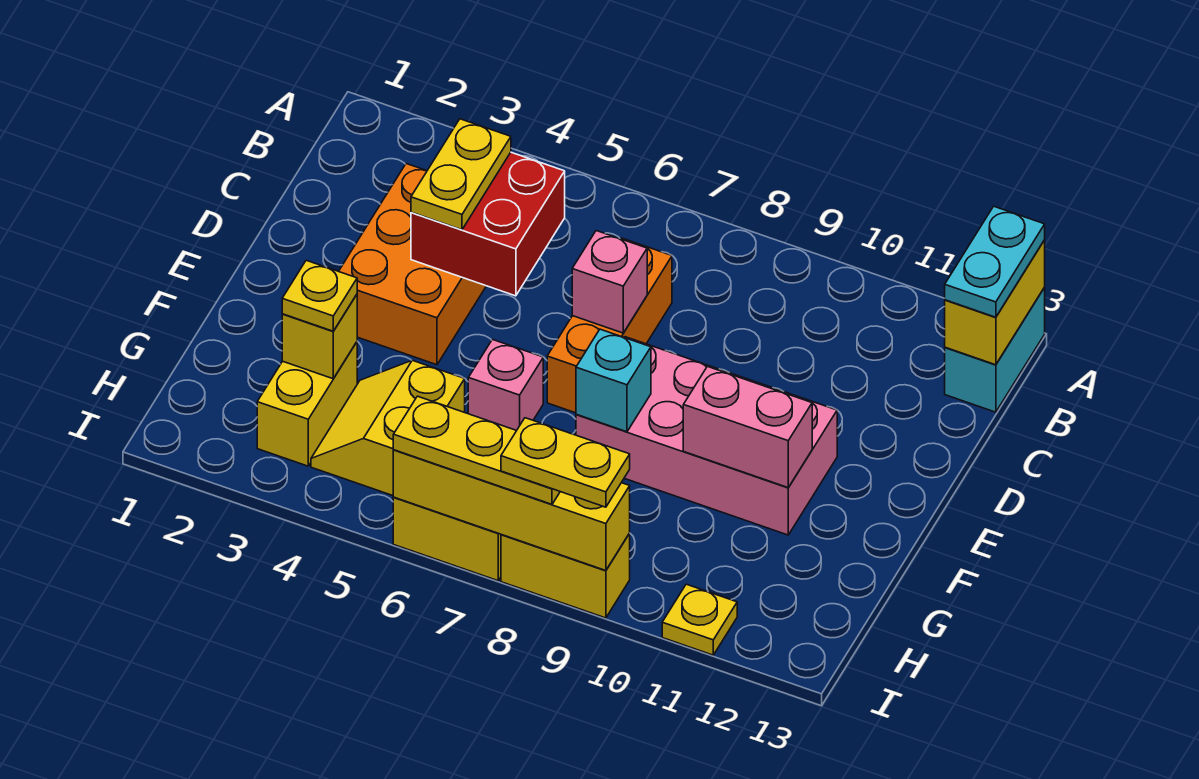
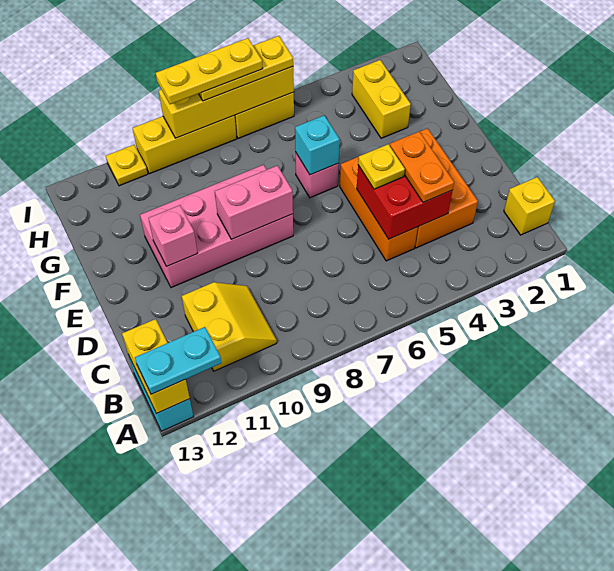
cyan plate A13:B13 level 3 -> cyan plate A12:A13 level 3
yellow plate C4:D4 level 3 -> orange plate C4:D4 level 3
orange brick C7:E7 level 1 -> orange brick C5:E5 level 1
pink brick D7 level 2 -> pink brick E11 level 2
cyan brick F8 level 2 -> cyan brick F6 level 2
pink brick F10:F11 level 2 -> pink brick E8:E9 level 2
yellow brick G3 level 2 -> yellow brick B1 level 1
yellow plate G3 level 3 -> yellow plate D5 level 3
yellow slope G4:H5 level 1 top 5 -> yellow slope B10:C11 level 1 top 11
yellow brick I8:I9 level 1 -> yellow brick I8:I10 level 1
yellow plate I8:I9 level 4 -> yellow plate I7:I9 level 4

